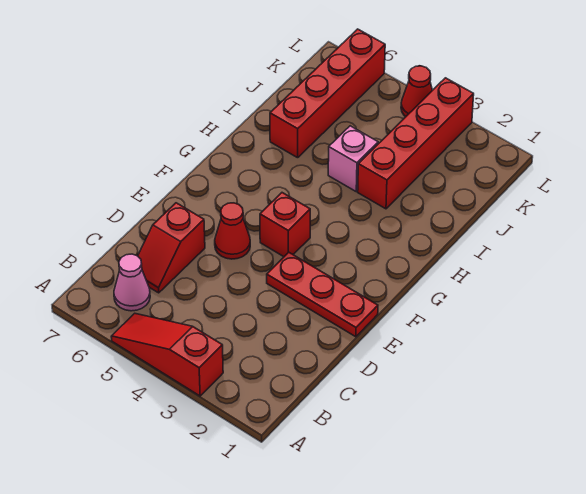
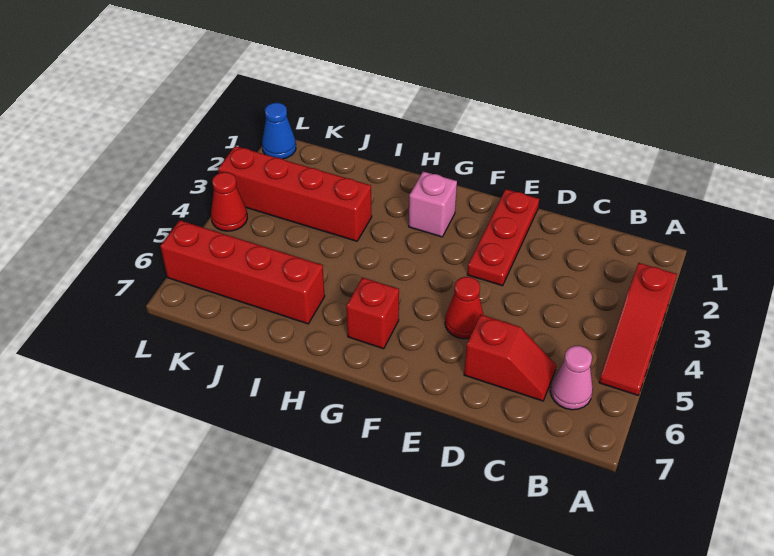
red brick F4 level 1 -> red brick G6 level 1
pink brick I4 level 1 -> pink brick G2 level 1
none -> blue cone L1 level 1

